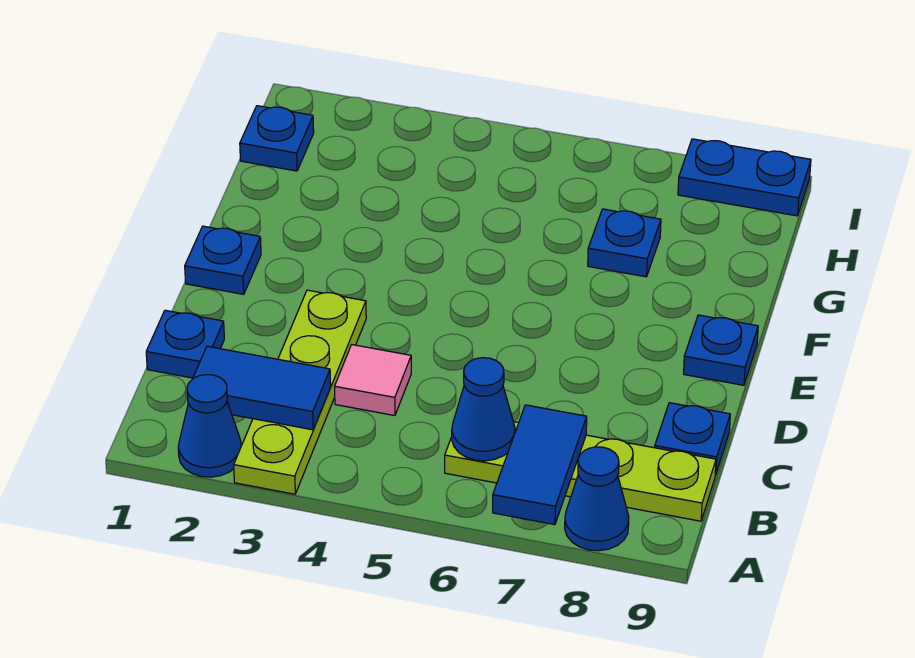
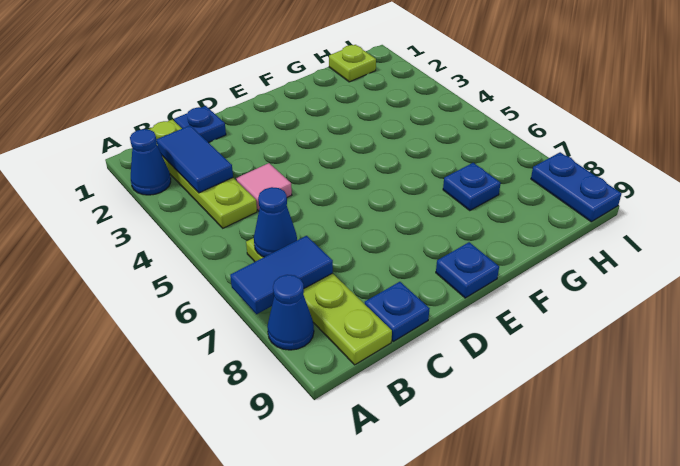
lime plate A3:D3 level 1 -> lime plate B1:B4 level 1
blue plate E1 level 1 -> none
blue plate H1 level 1 -> lime plate H1 level 1

